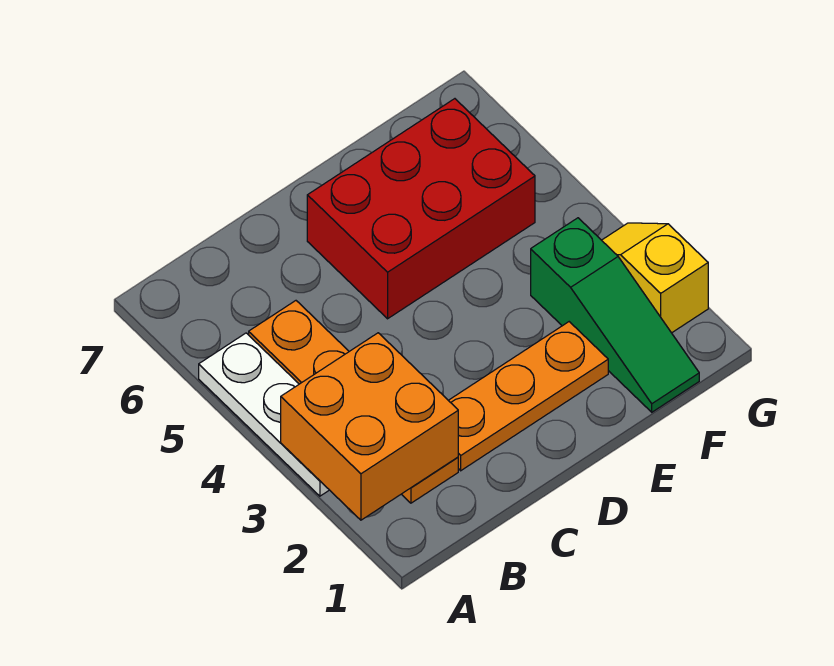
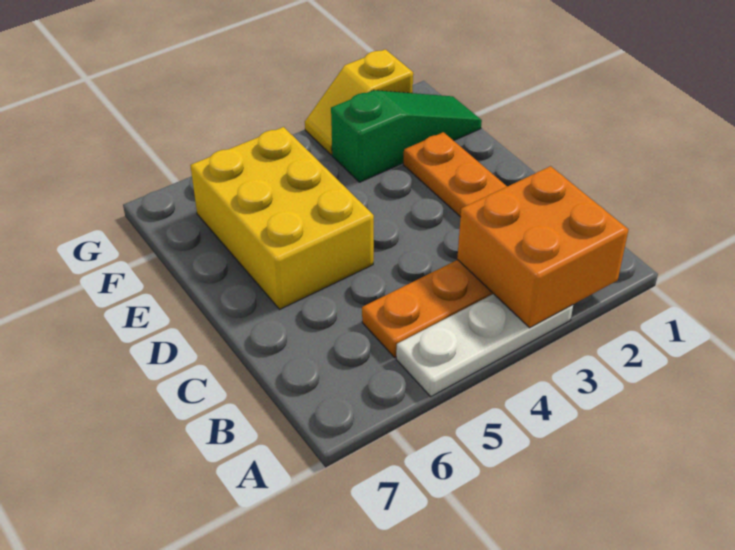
red brick D5:F6 level 1 -> yellow brick D5:F6 level 1

